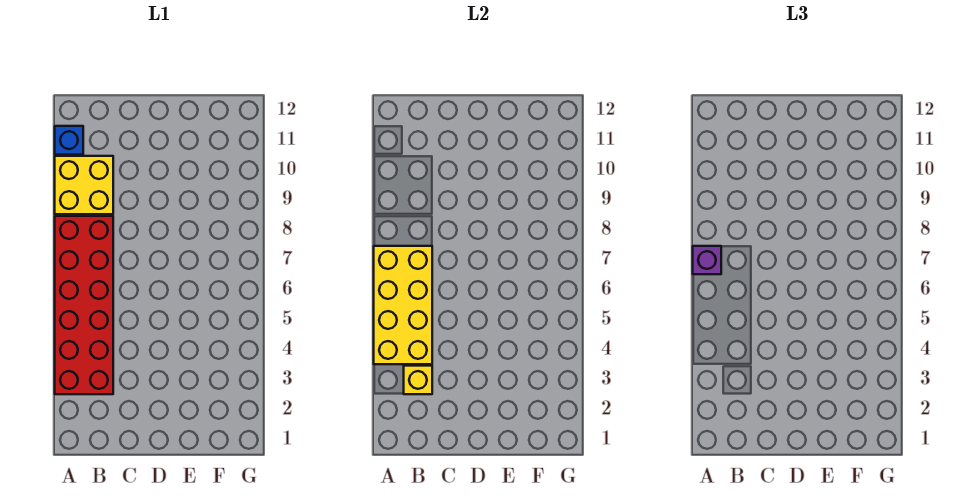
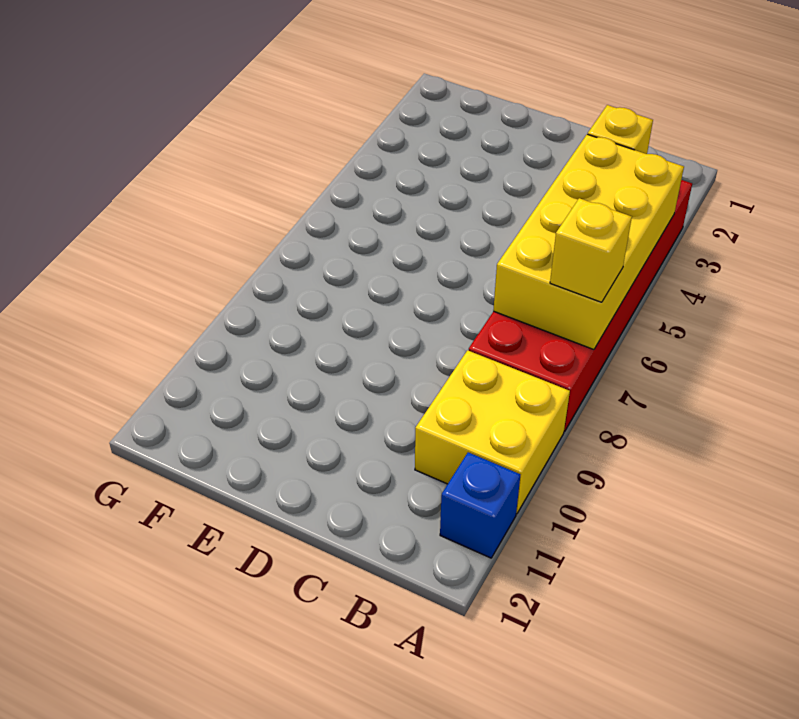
purple brick A7 level 3 -> yellow brick A7 level 3

